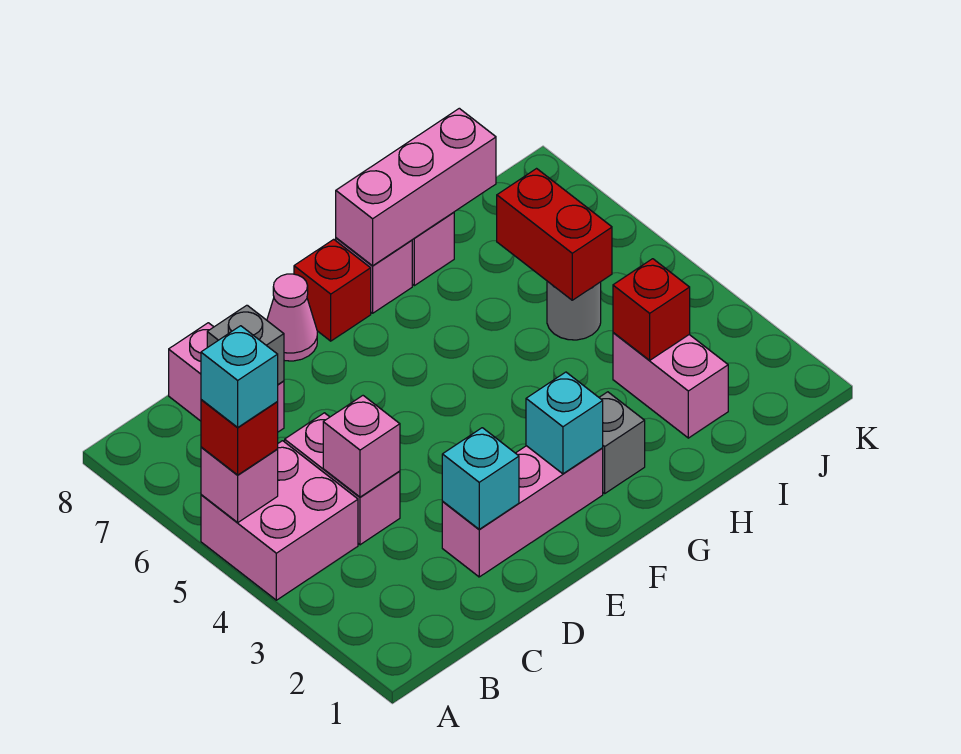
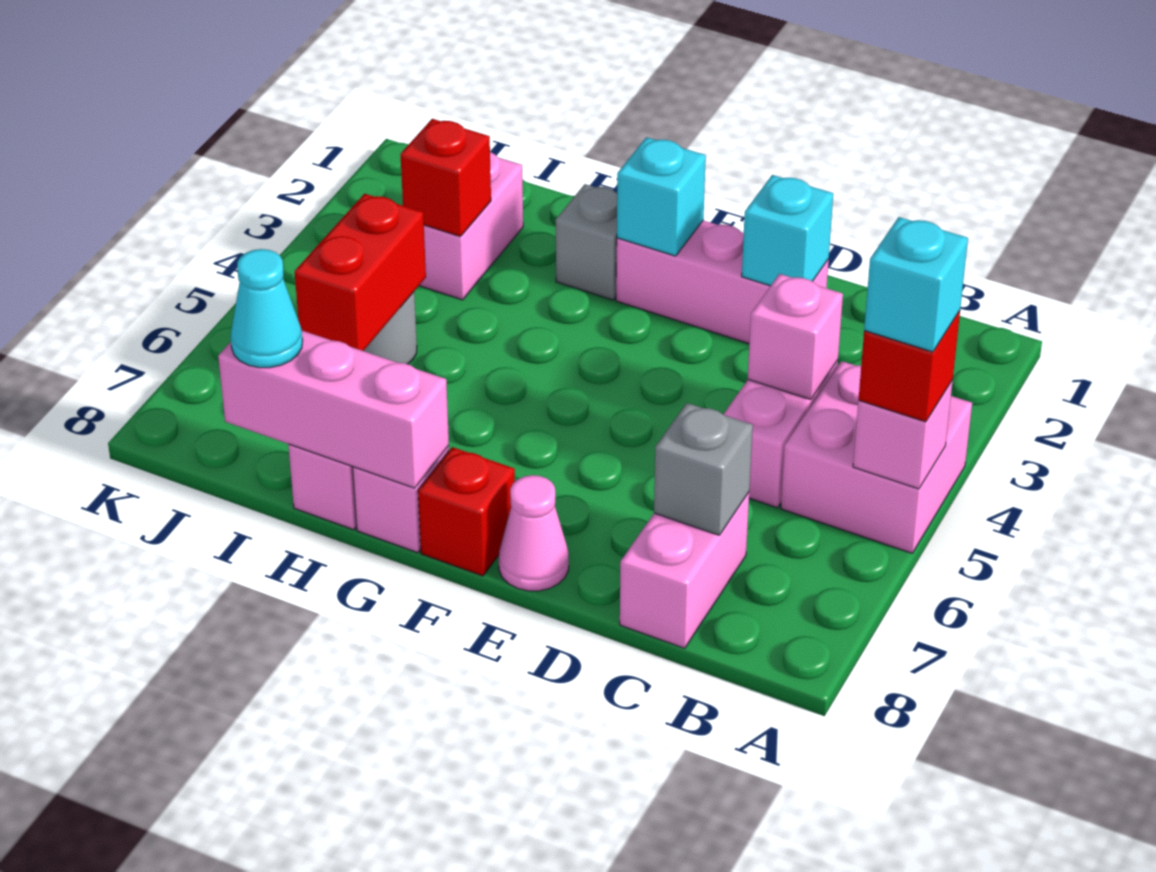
none -> cyan cone I8 level 3

